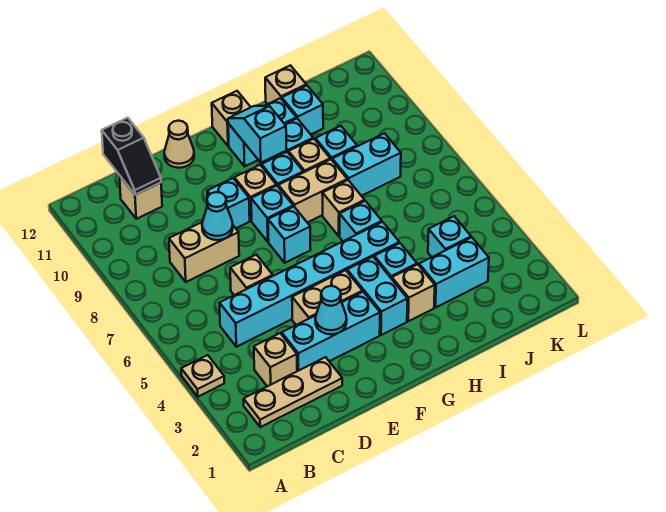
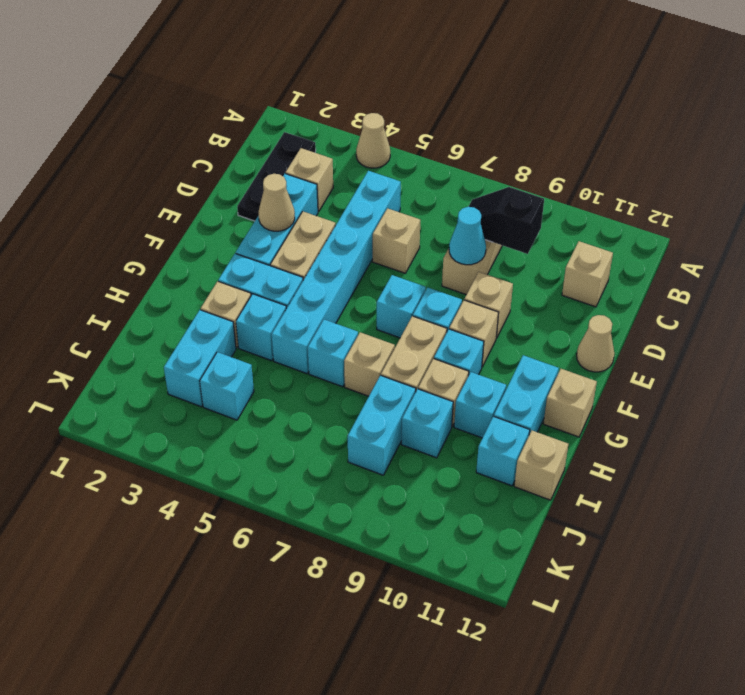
tan plate A4 level 1 -> tan cone A4 level 1
tan plate B2:D2 level 1 -> black plate B2:D2 level 1
black slope C11:C12 level 2 top 12 -> black slope C8:C9 level 2 top 9
cyan cone E3 level 2 -> tan cone E3 level 2
cyan brick E9 level 1 -> tan brick E9 level 1
cyan slope G10:G11 level 2 top 10 -> none

